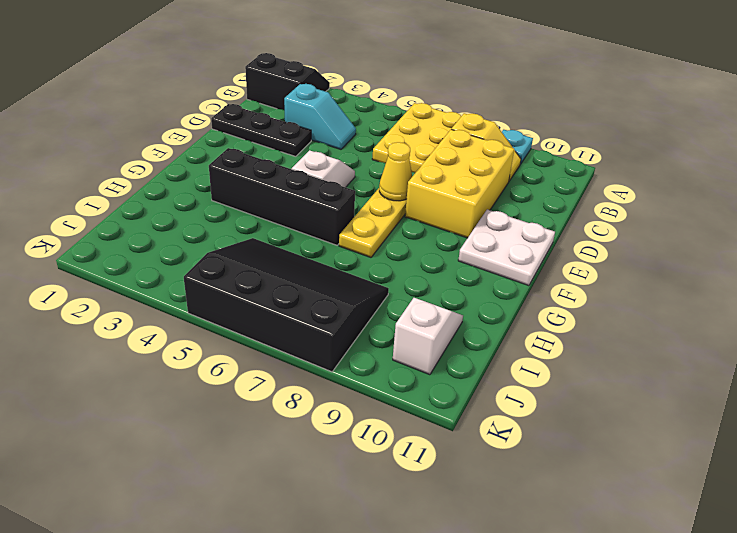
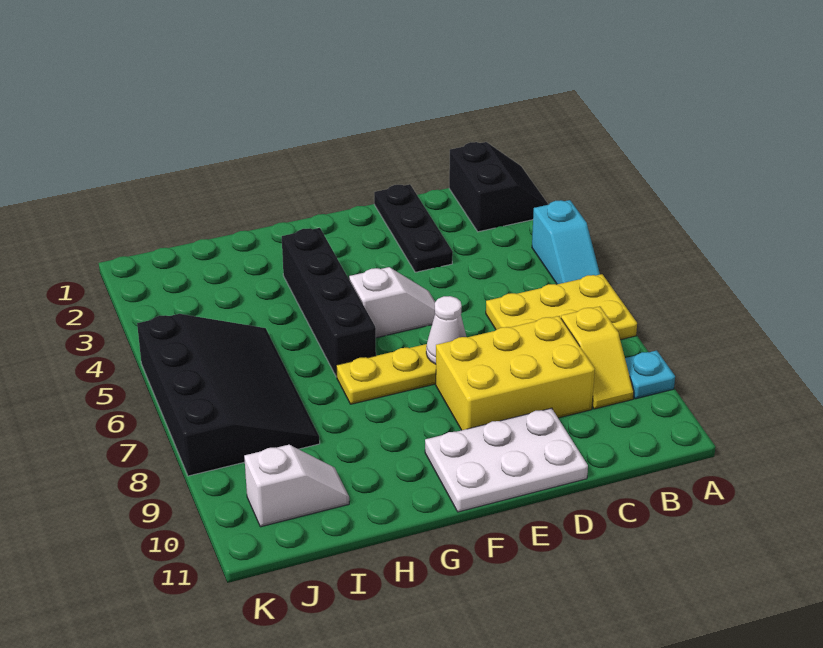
cyan slope C3:C4 level 1 top 3 -> cyan slope A4:A5 level 1 top 4
yellow cone E7 level 2 -> white cone E7 level 2
white plate E10:F11 level 1 -> white plate D10:F11 level 1

